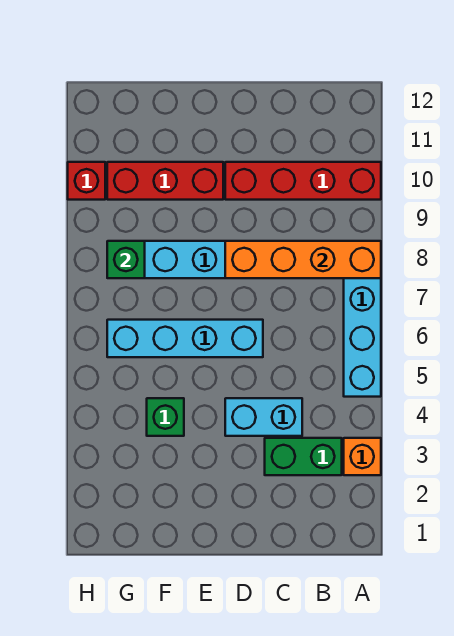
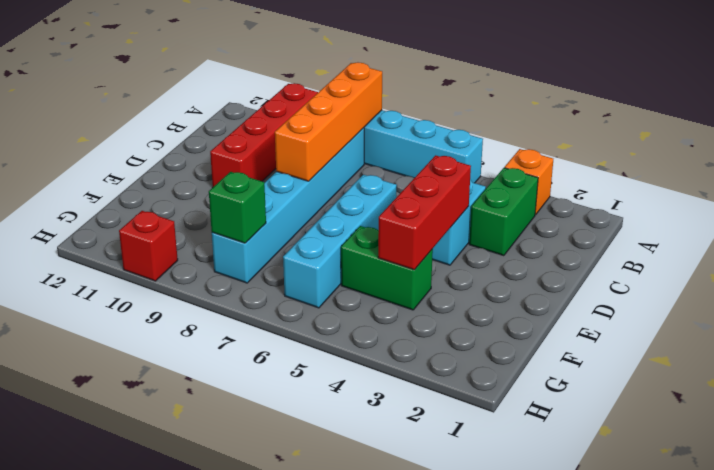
red brick E10:G10 level 1 -> red brick D4:F4 level 2
green brick F4 level 1 -> green brick F4:F5 level 1

